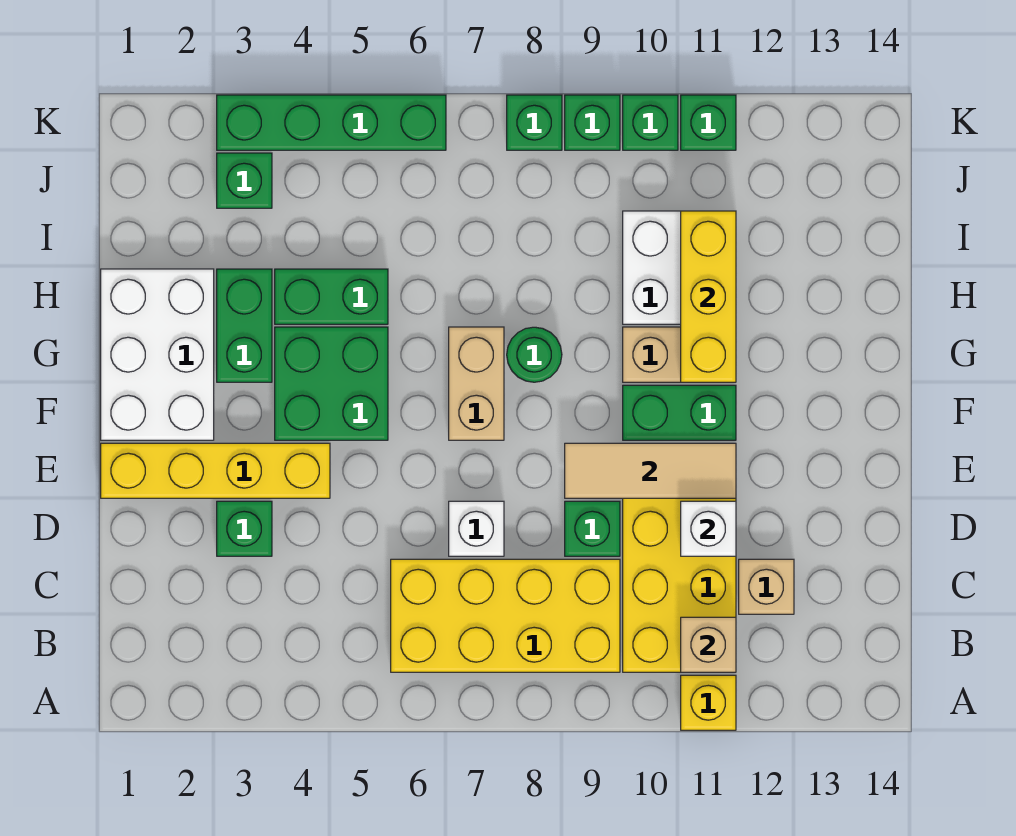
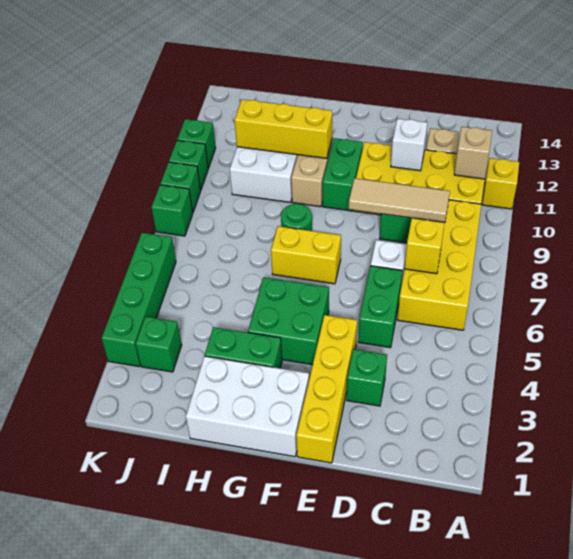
none -> yellow brick C7 level 2
tan tile E9:E11 level 2 -> tan tile C9:E9 level 2
tan brick F7:G7 level 1 -> yellow brick F7:G7 level 1
green brick H4:H5 level 1 -> green brick D5:D6 level 1

